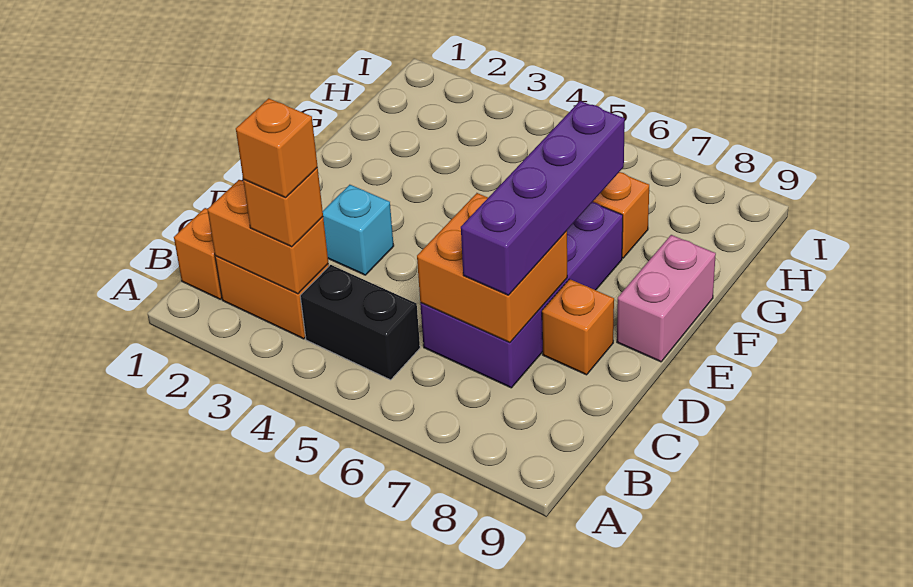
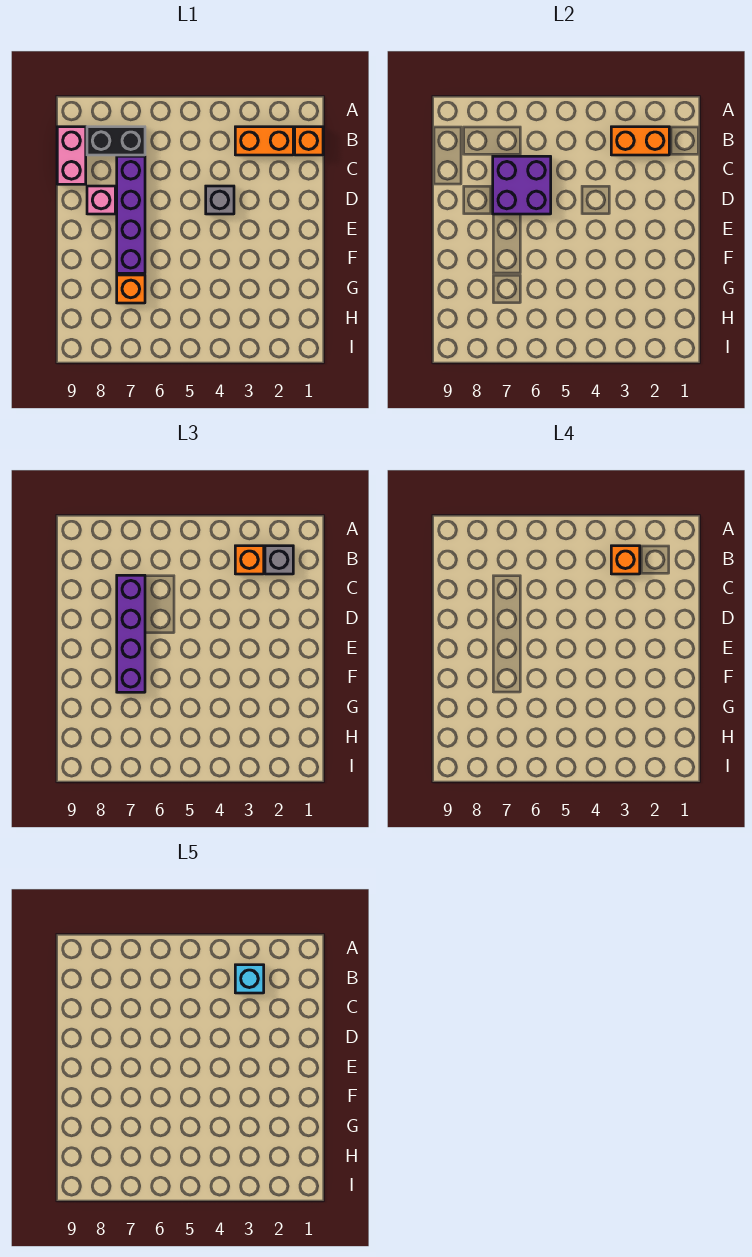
none -> grey brick B2 level 3
black brick B4:B5 level 1 -> black brick B7:B8 level 1
purple brick C6:F7 level 1 -> purple brick C7:F7 level 1
orange brick C6:D7 level 2 -> purple brick C6:D7 level 2
cyan brick D3 level 1 -> cyan brick B3 level 5
none -> grey brick D4 level 1
orange brick D8 level 1 -> pink brick D8 level 1
pink brick E9:F9 level 1 -> pink brick B9:C9 level 1

